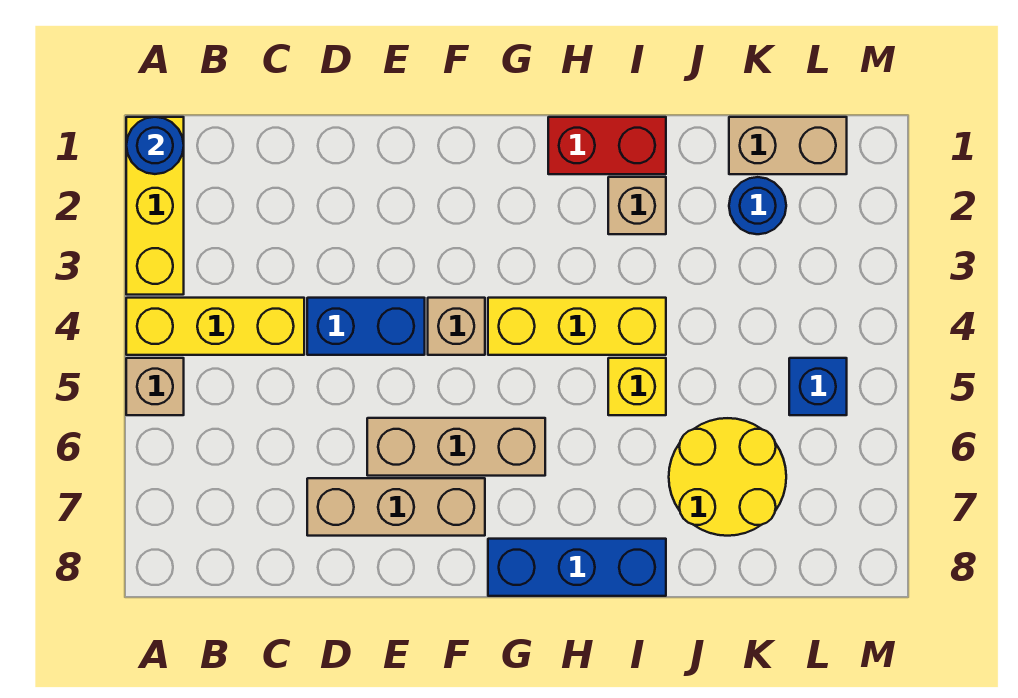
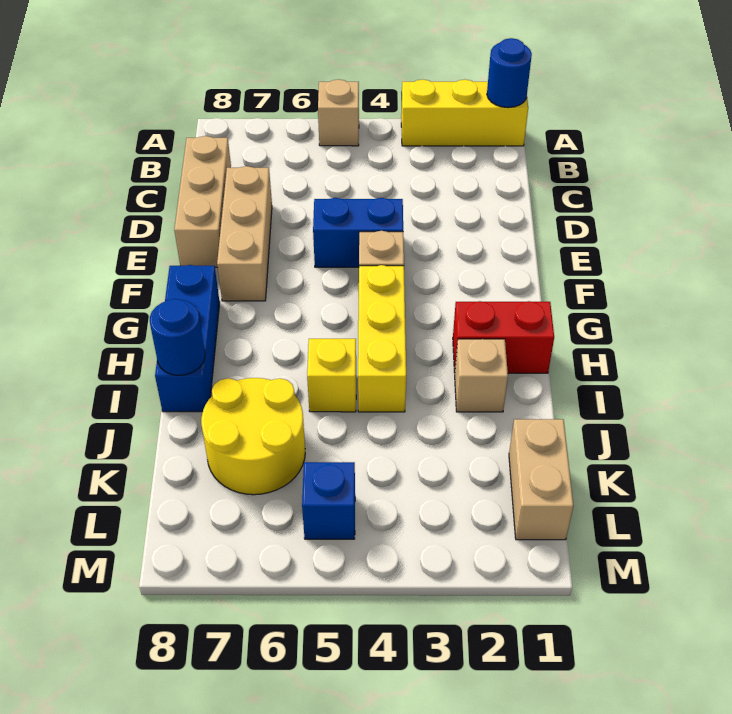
yellow brick A4:C4 level 1 -> none
blue brick D4:E4 level 1 -> blue brick E4:E5 level 1
tan brick E6:G6 level 1 -> tan brick C8:E8 level 1
red brick H1:I1 level 1 -> red brick H1:H2 level 1
blue round brick K2 level 1 -> blue round brick I8 level 2

